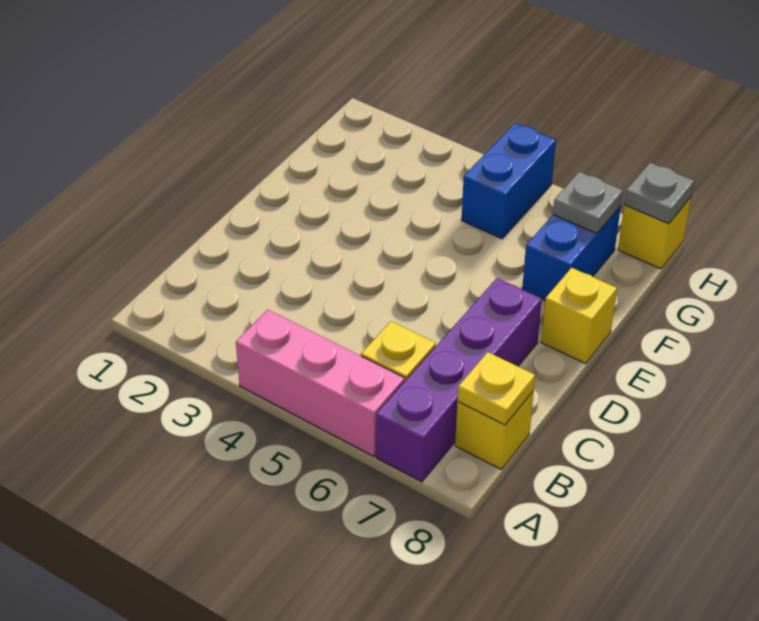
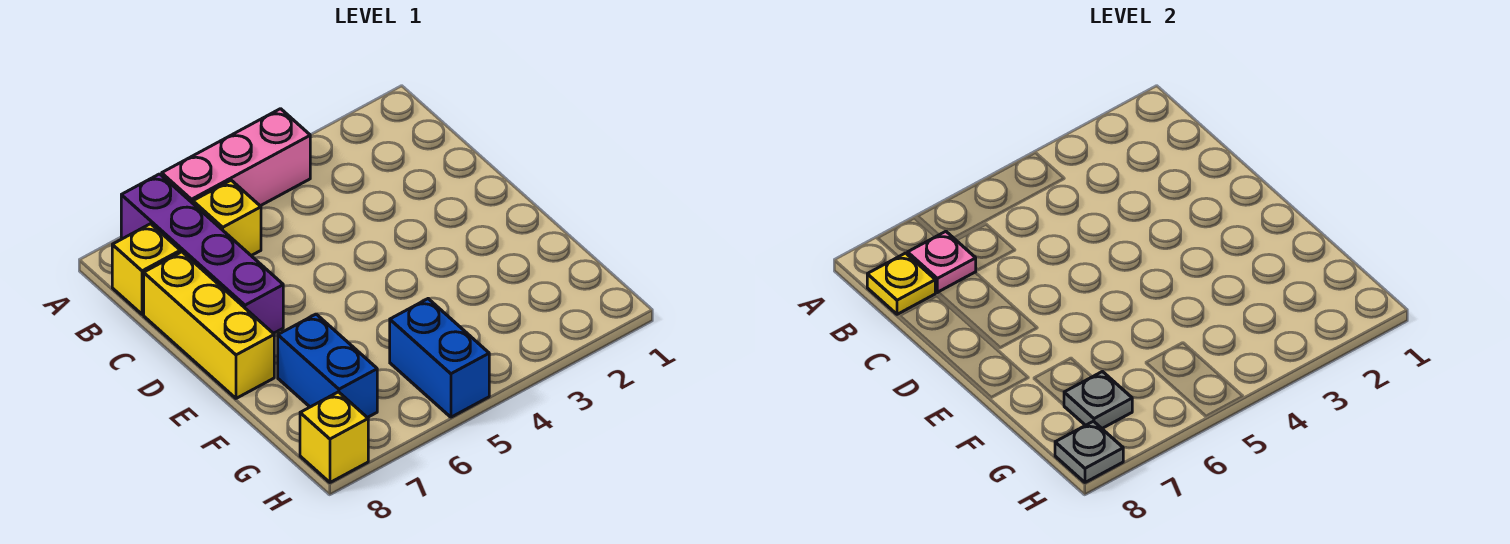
none -> pink plate B7 level 2
yellow brick E8 level 1 -> yellow brick C8:E8 level 1

